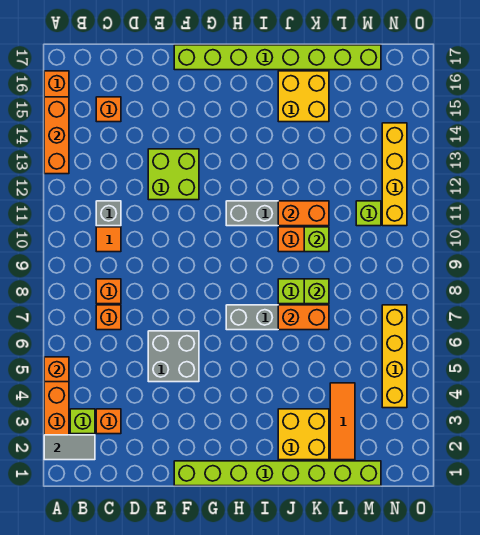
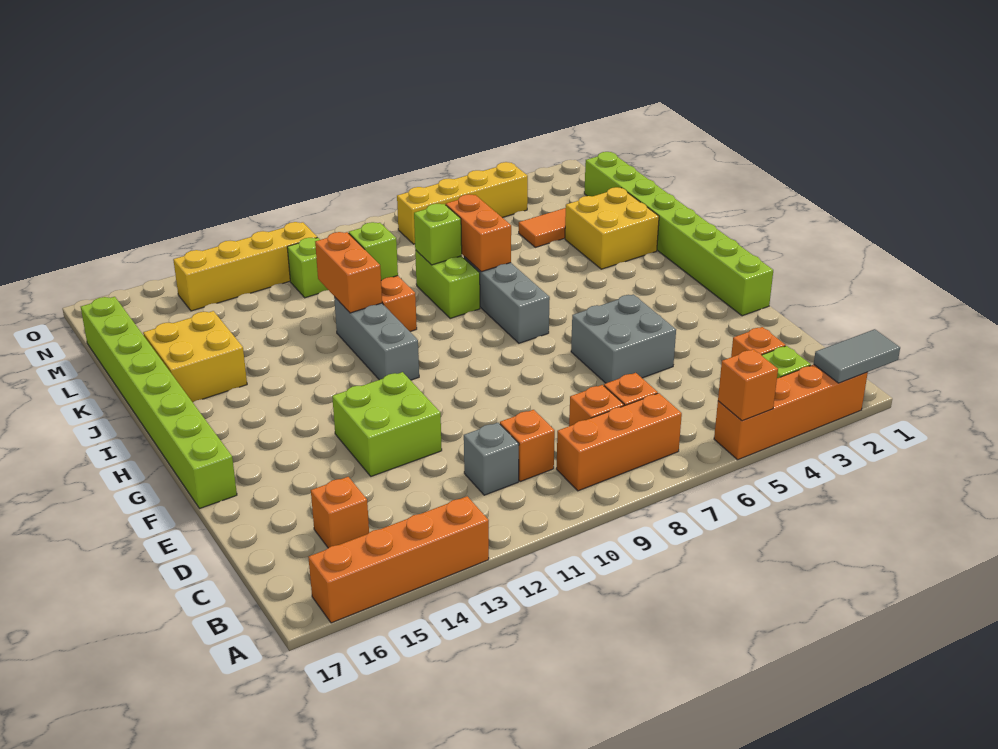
grey tile A2:B2 level 2 -> grey tile A1:A2 level 2
orange brick A13:A15 level 2 -> orange brick B7:B9 level 1
orange tile C10 level 1 -> orange brick C10 level 1

